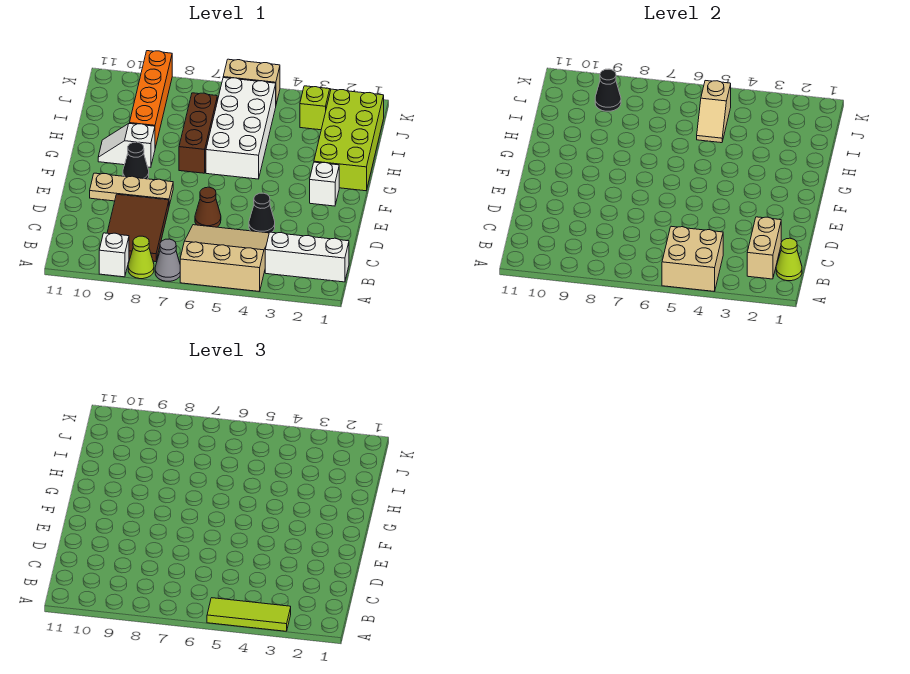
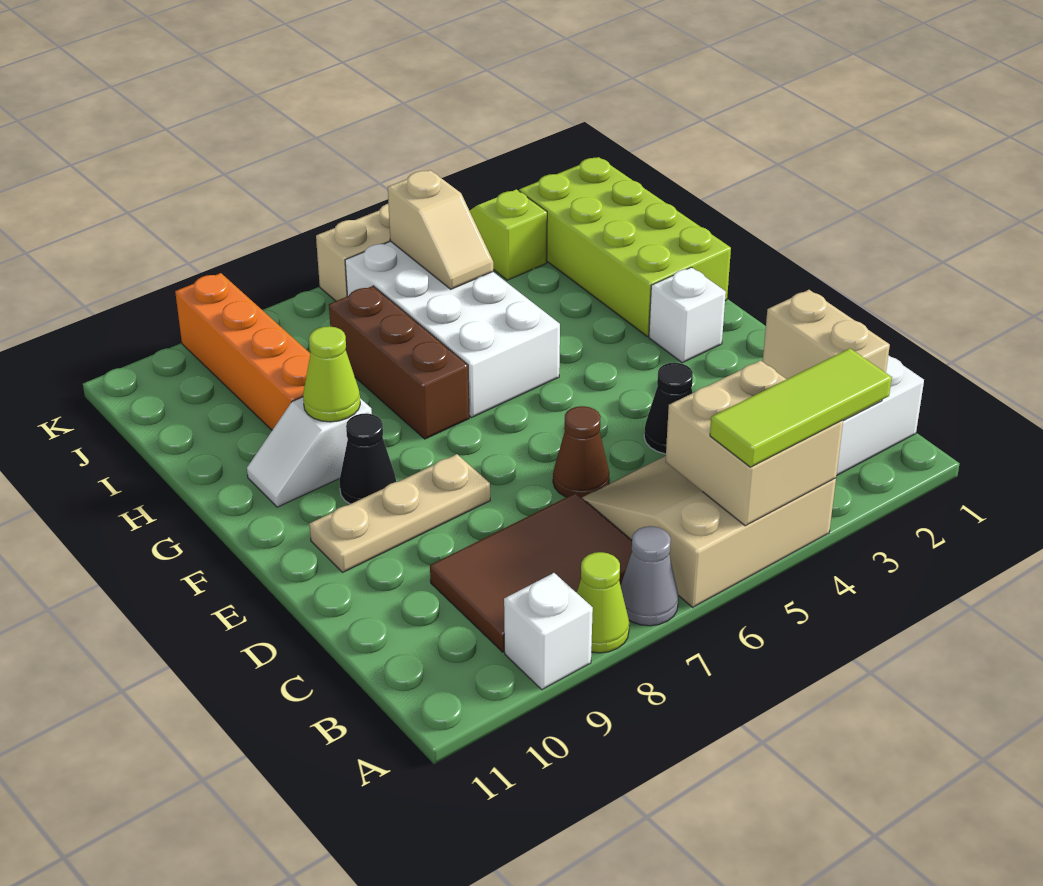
lime cone B1 level 2 -> lime cone G9 level 2
brown tile B8:D9 level 1 -> brown tile B7:C9 level 1
black cone J9 level 2 -> none

